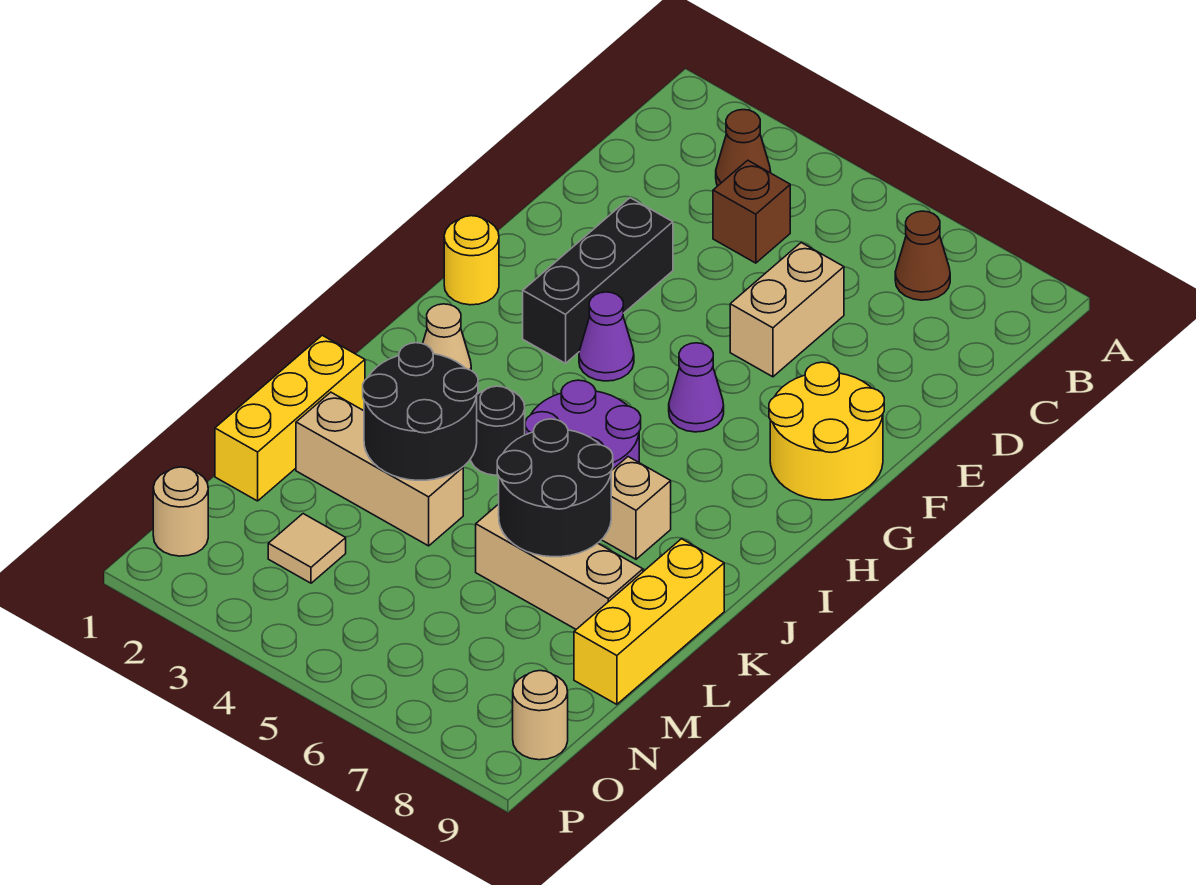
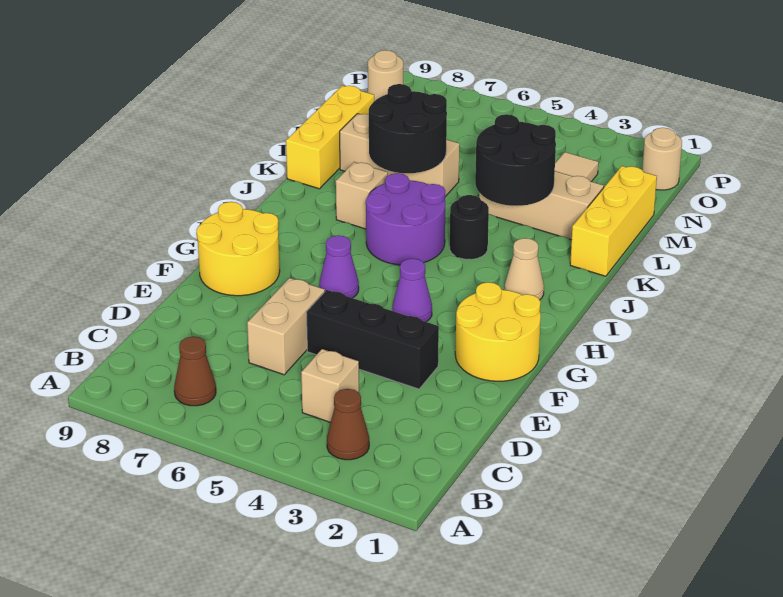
brown brick C4 level 1 -> tan brick C4 level 1
black brick E3:G3 level 1 -> black brick E3:E5 level 1
yellow round brick G1 level 1 -> yellow round brick F1:G2 level 1

